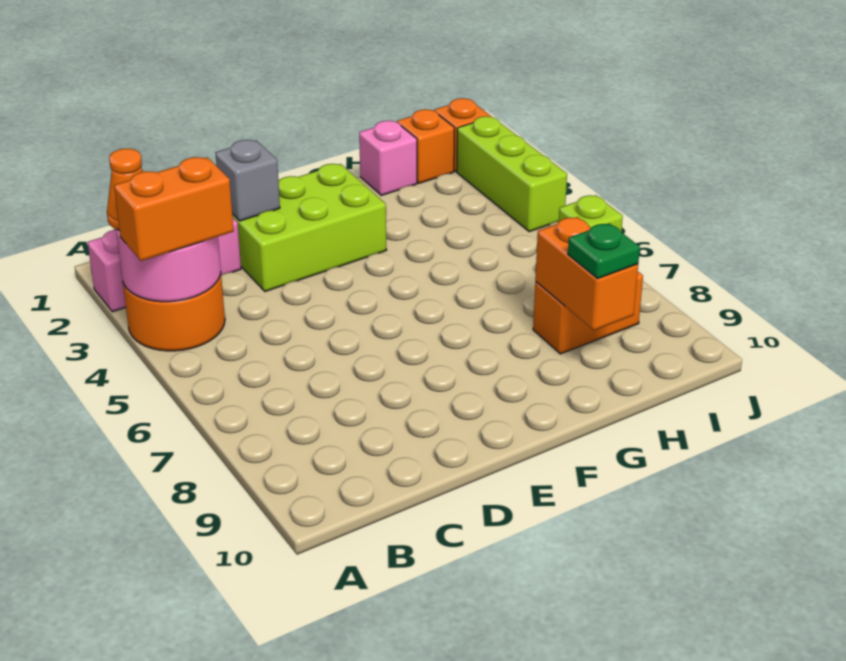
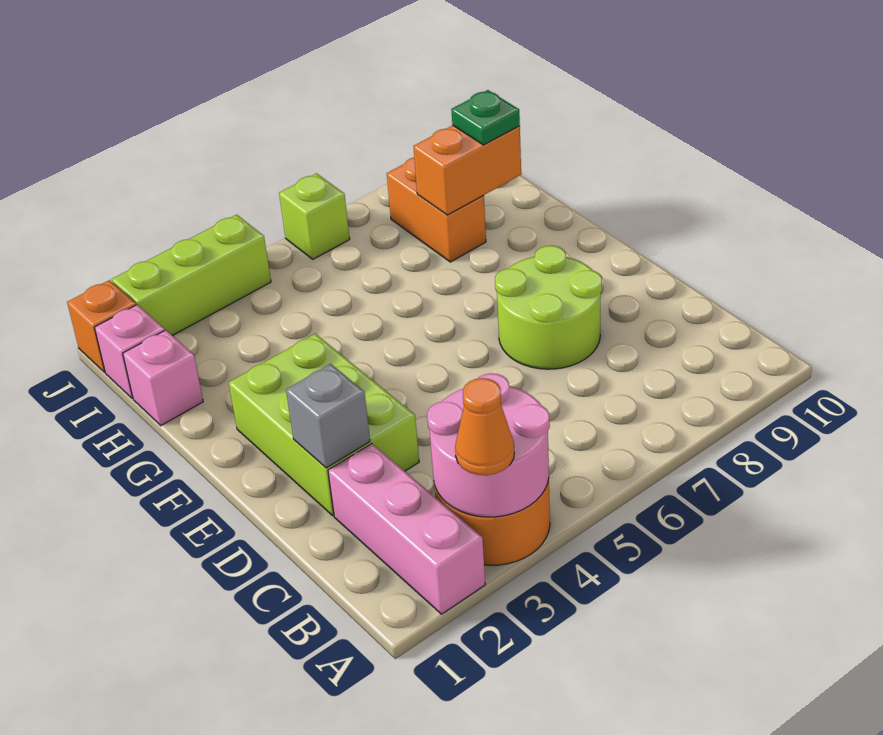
orange brick A4:B4 level 3 -> none
none -> lime round brick D7:E8 level 1
orange brick I1 level 1 -> pink brick I1 level 1

